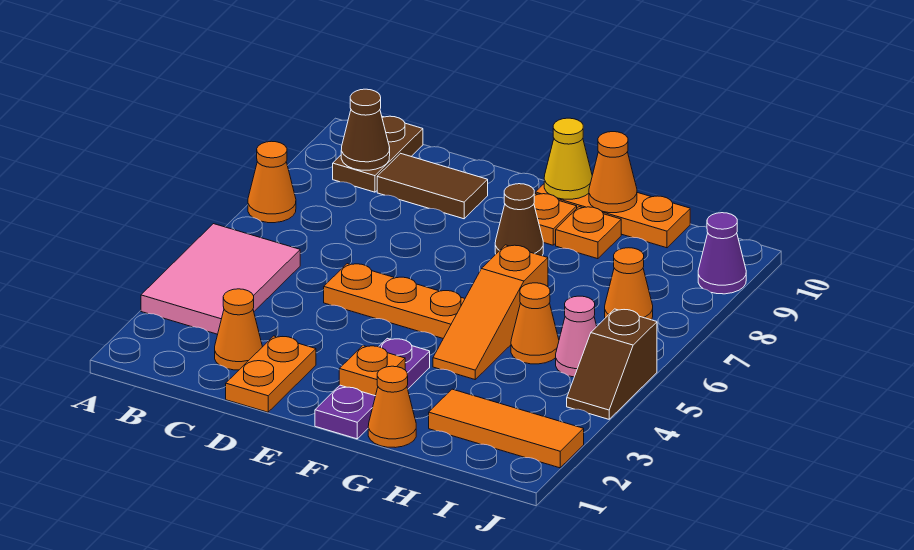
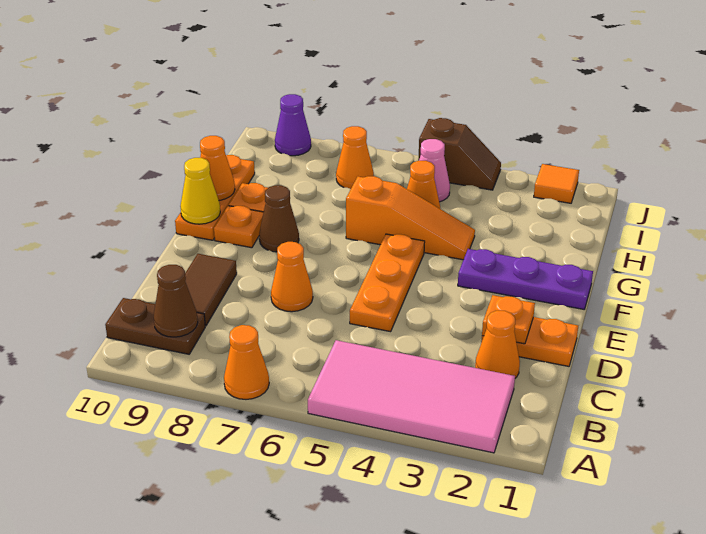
pink tile A3:B5 level 1 -> pink tile A2:B5 level 1
orange plate F2 level 2 -> orange plate D2 level 2
orange cone G1 level 1 -> orange cone D7 level 1
orange tile H2:J2 level 1 -> orange tile J2 level 1

